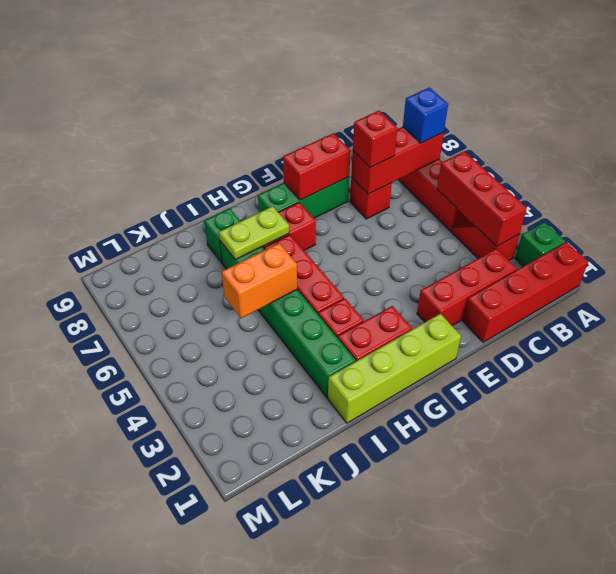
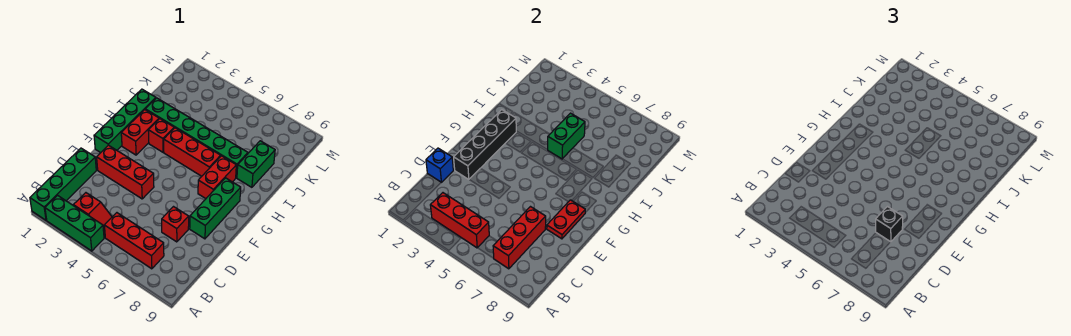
red brick A1:D1 level 1 -> green brick A1:D1 level 1
green brick A2 level 1 -> green brick A2:A4 level 1
blue brick B7 level 3 -> blue brick D1 level 2
red brick C2:E2 level 1 -> red brick E2:E4 level 1
red brick D7 level 3 -> black brick D7 level 3
none -> black brick E2:H2 level 2
red brick E8:F8 level 2 -> red plate E8:F8 level 2
lime brick F1:I1 level 1 -> green brick F1:I1 level 1
lime plate H7:I7 level 2 -> none
orange brick I5:J5 level 2 -> green brick I5:J5 level 2
green brick I8 level 1 -> green brick I8:J8 level 1

